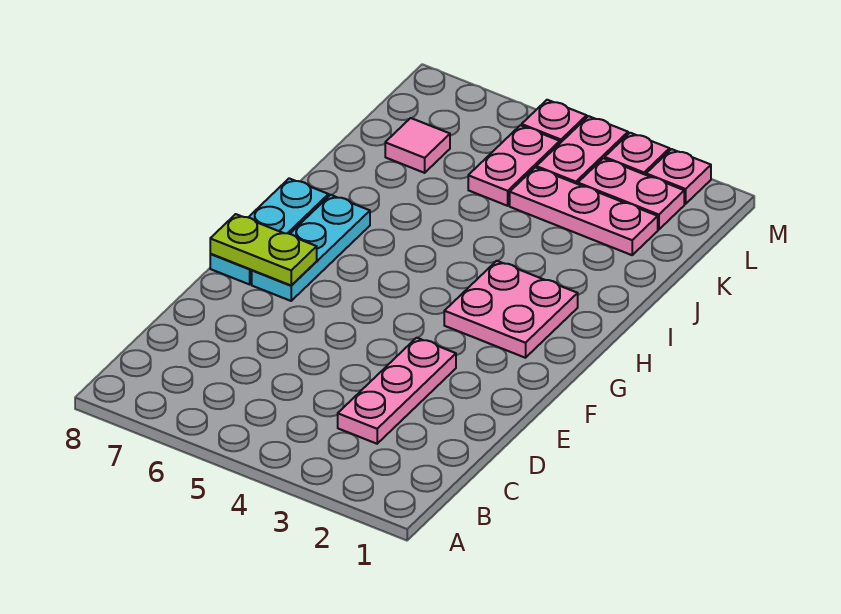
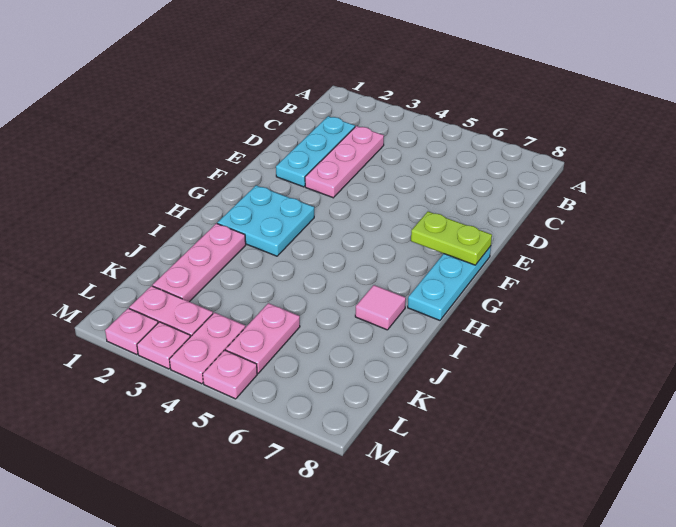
cyan plate F7:H7 level 1 -> cyan plate C2:E2 level 1
pink plate G2:H3 level 1 -> cyan plate G2:H3 level 1
pink plate K2:K4 level 1 -> pink plate I2:K2 level 1
pink tile K7 level 1 -> pink tile I7 level 1

